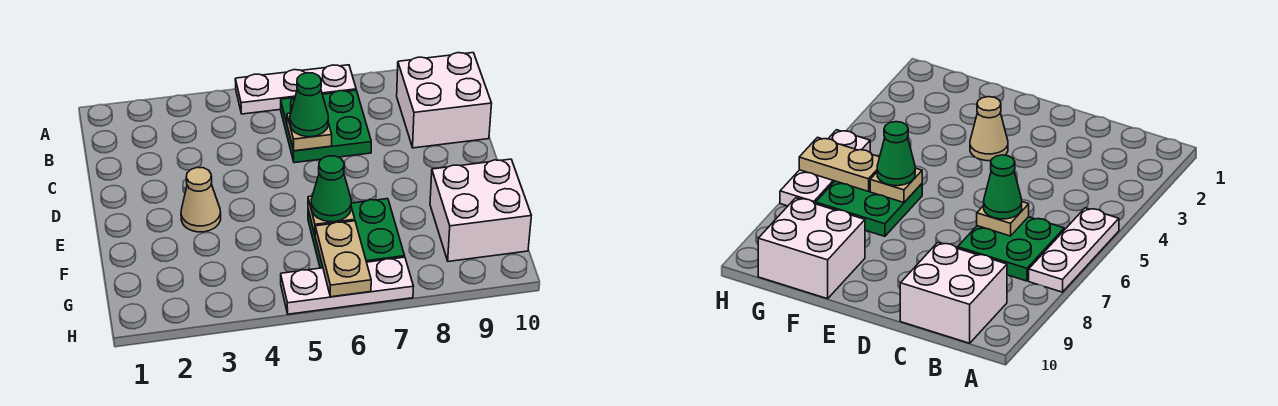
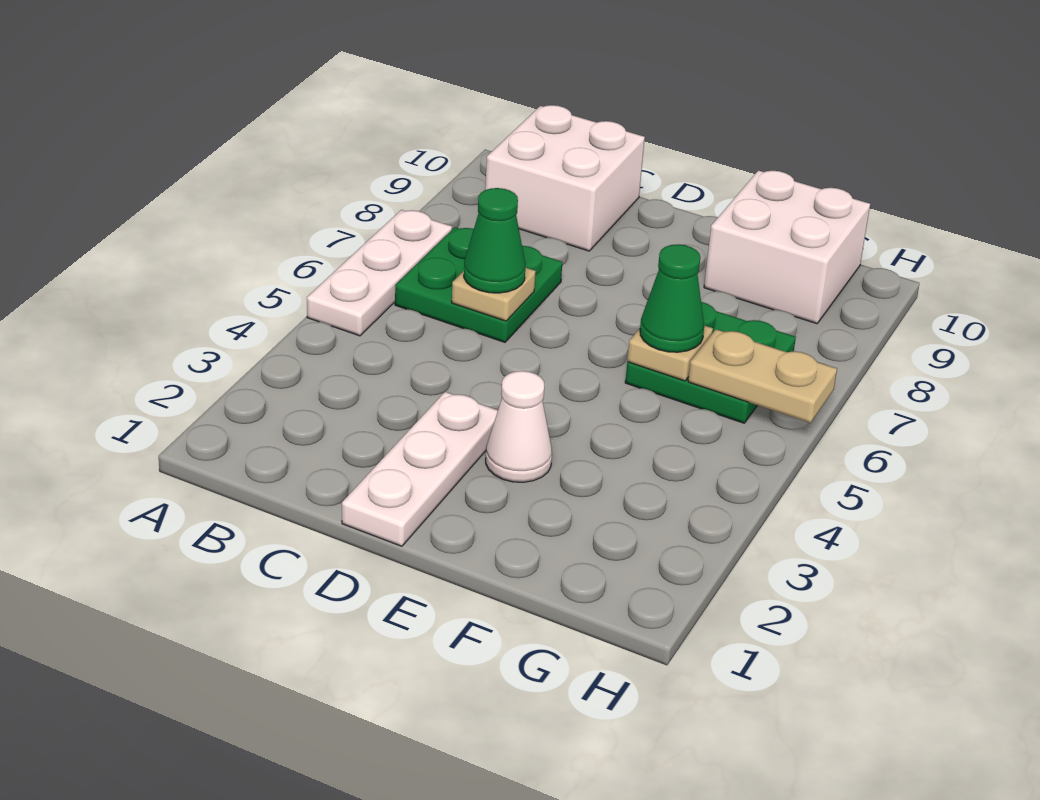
tan cone E3 level 1 -> white cone E3 level 1
white plate H5:H7 level 1 -> white plate D1:D3 level 1

